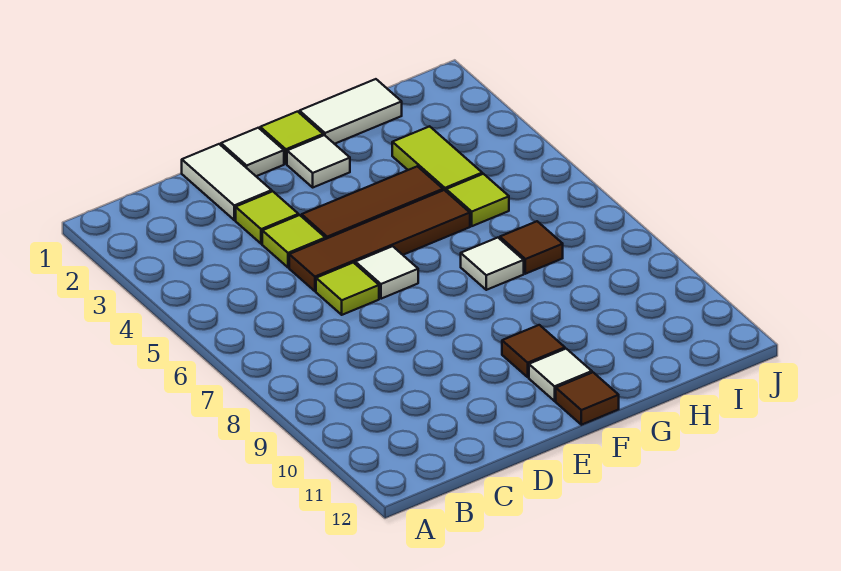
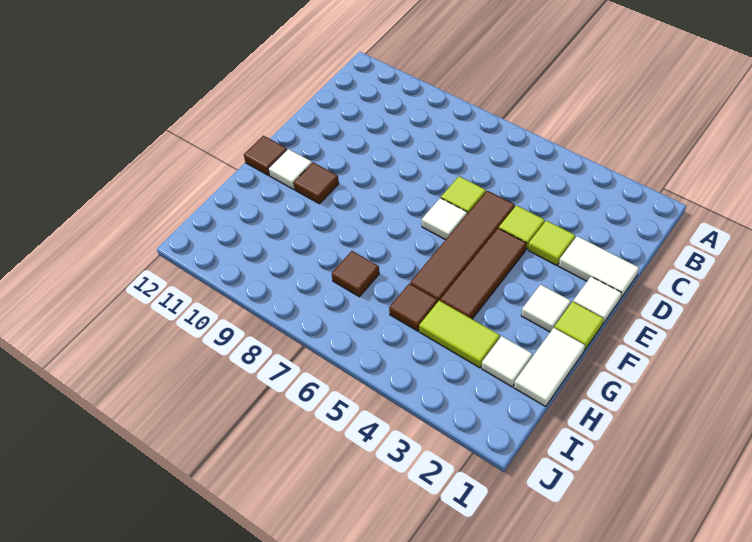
white tile G7 level 1 -> white tile H2 level 1
lime tile H5 level 1 -> brown tile H5 level 1

